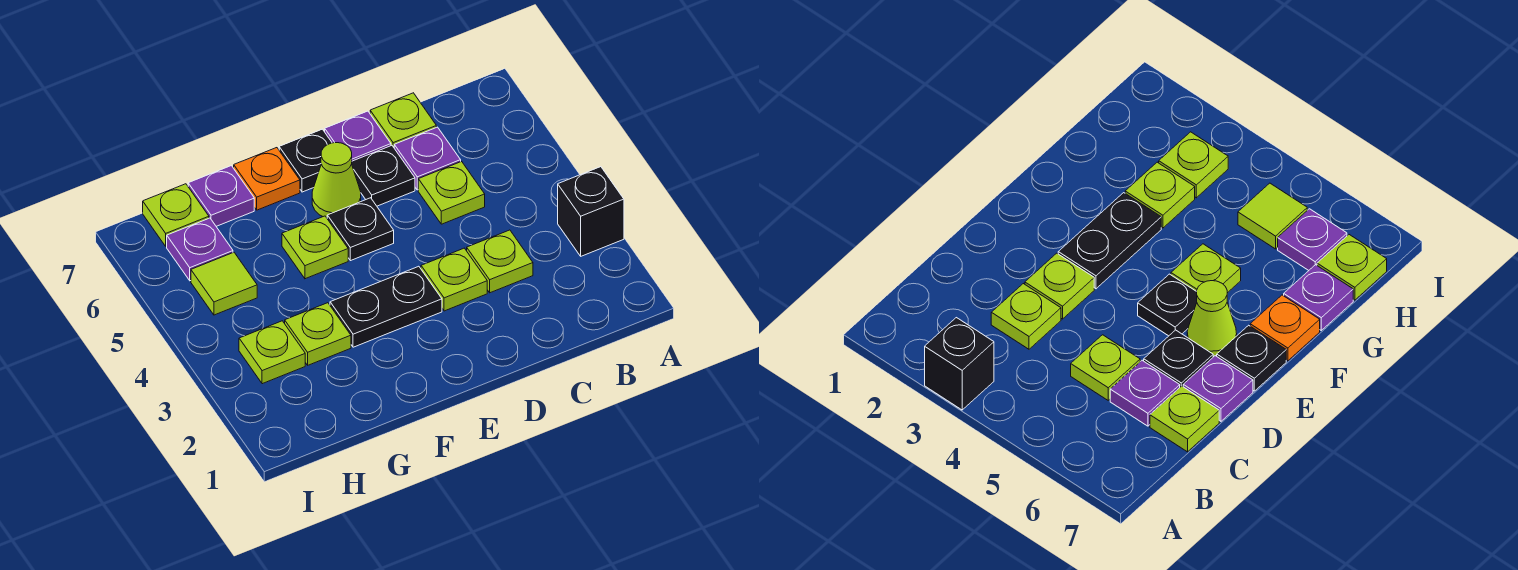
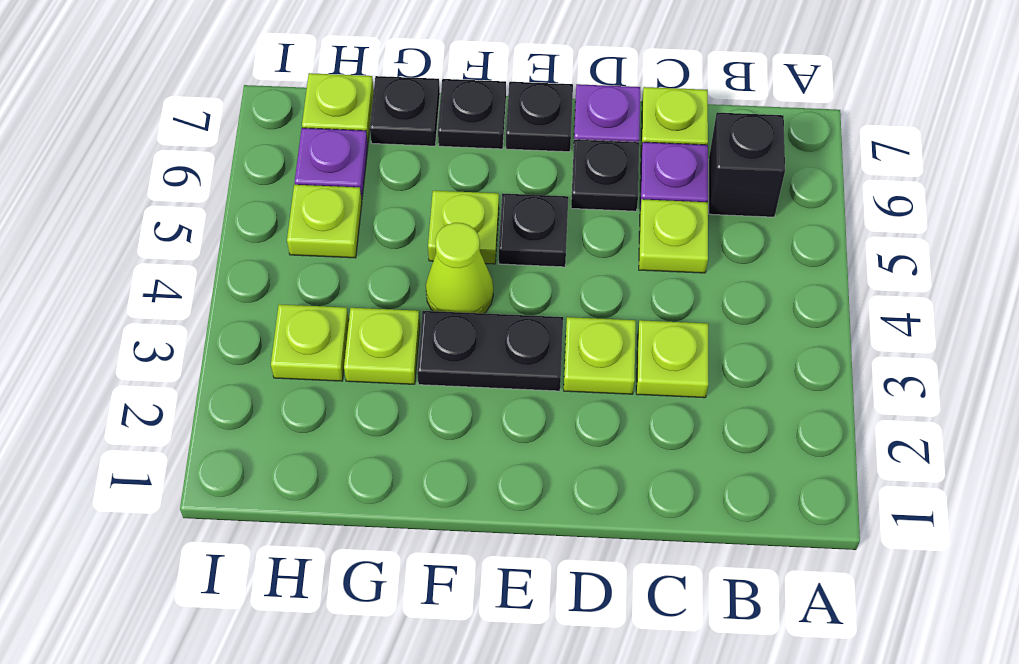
black brick A3 level 1 -> black brick B6 level 1
lime cone E6 level 1 -> lime cone F4 level 1
orange plate F7 level 1 -> black plate F7 level 1
purple plate G7 level 1 -> black plate G7 level 1
lime tile H5 level 1 -> lime plate H5 level 1

